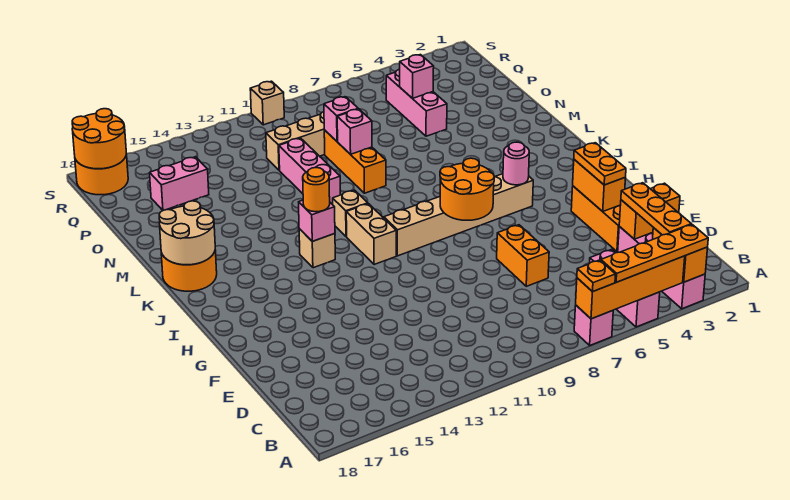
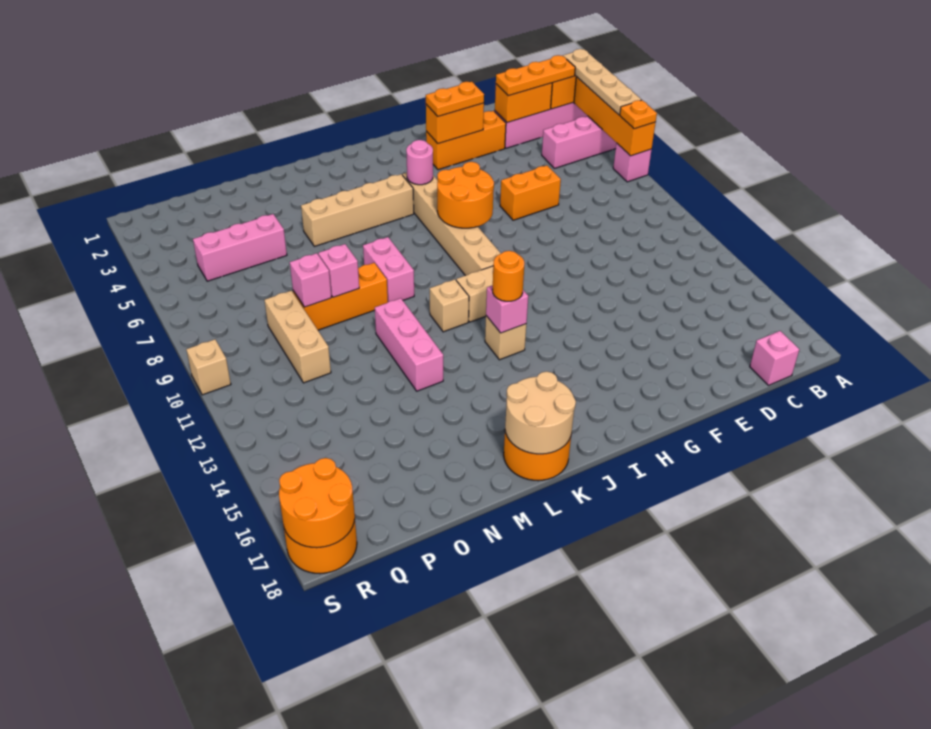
orange plate A3:A6 level 3 -> tan plate A3:A6 level 3
orange brick D2:D3 level 2 -> orange brick C3:D3 level 2
none -> tan brick J5:M5 level 1
pink brick M11:O11 level 1 -> pink brick M11:M13 level 1
pink brick P5 level 2 -> pink brick C18 level 1
pink brick P15:P16 level 1 -> pink brick L8:L9 level 1

